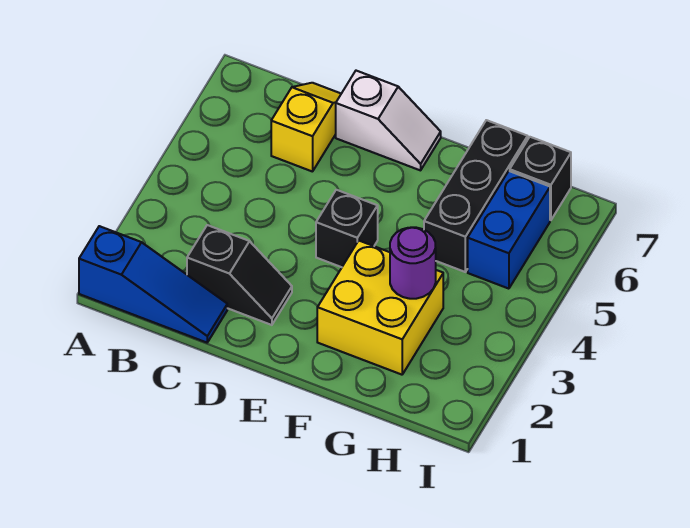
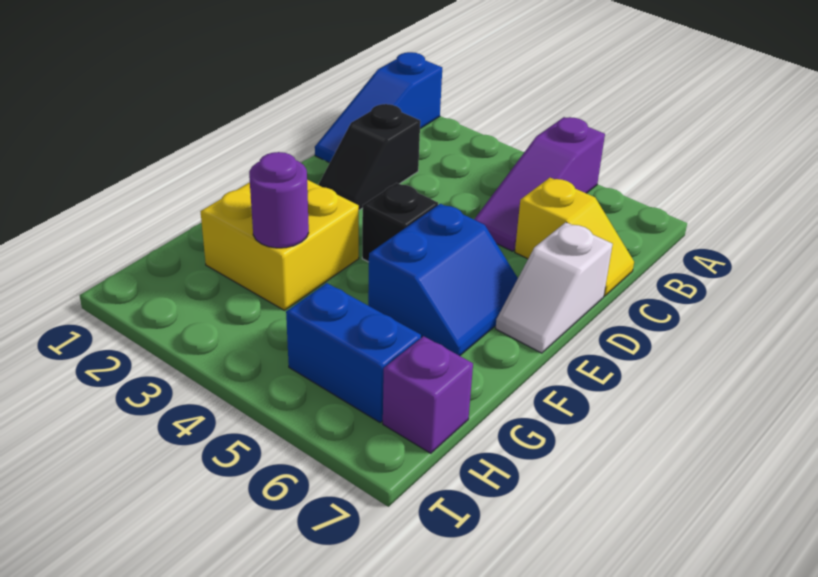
none -> purple slope A5:C5 level 1 top A
none -> blue slope E5:F6 level 1 top 5
black brick G5:G7 level 1 -> none
black brick H7 level 1 -> purple brick H7 level 1

